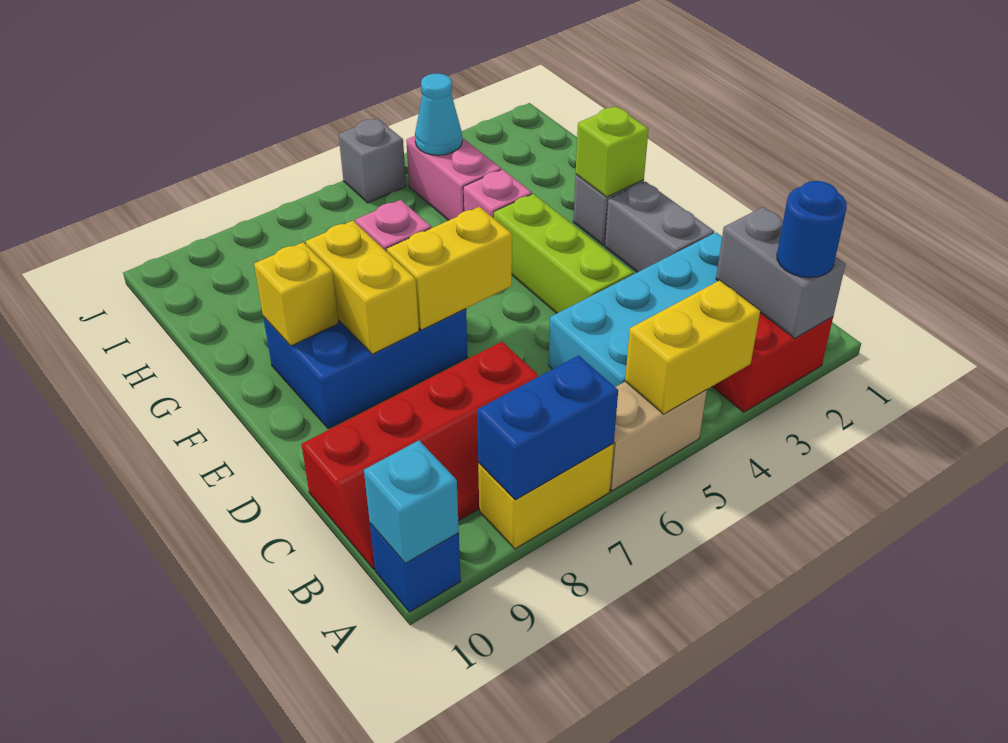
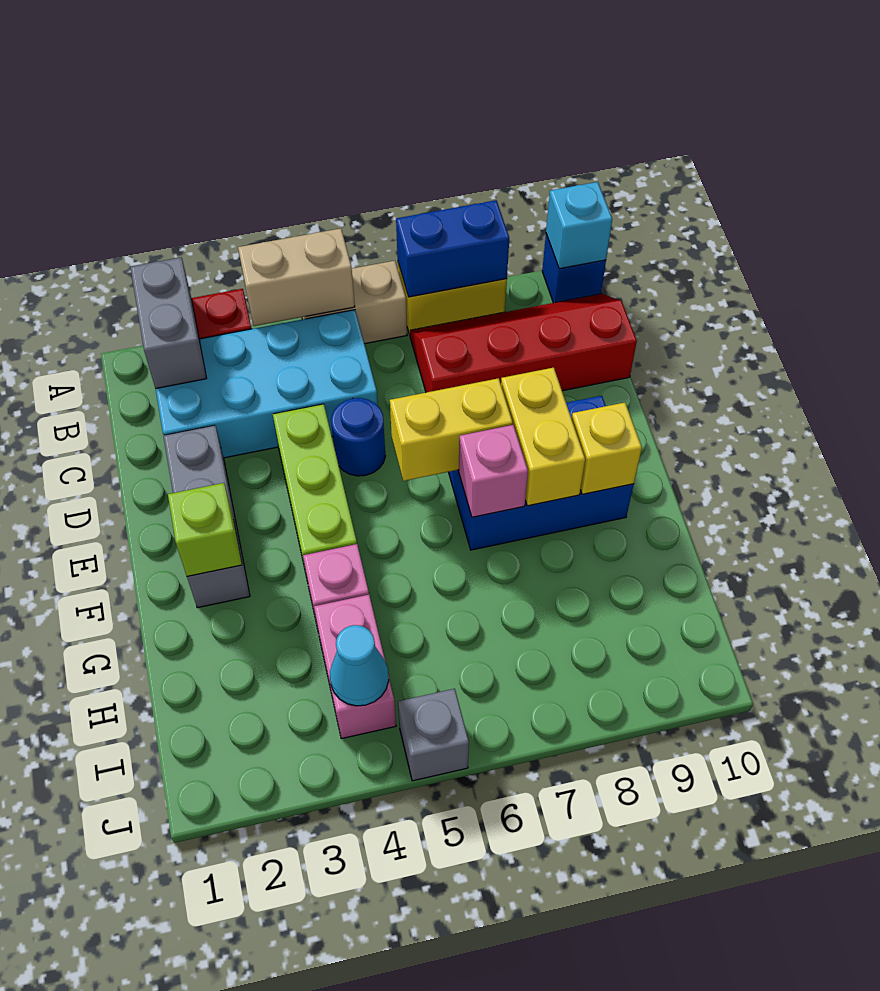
blue round brick A2 level 3 -> blue round brick D5 level 1
yellow brick A4:A5 level 2 -> tan brick A4:A5 level 2

